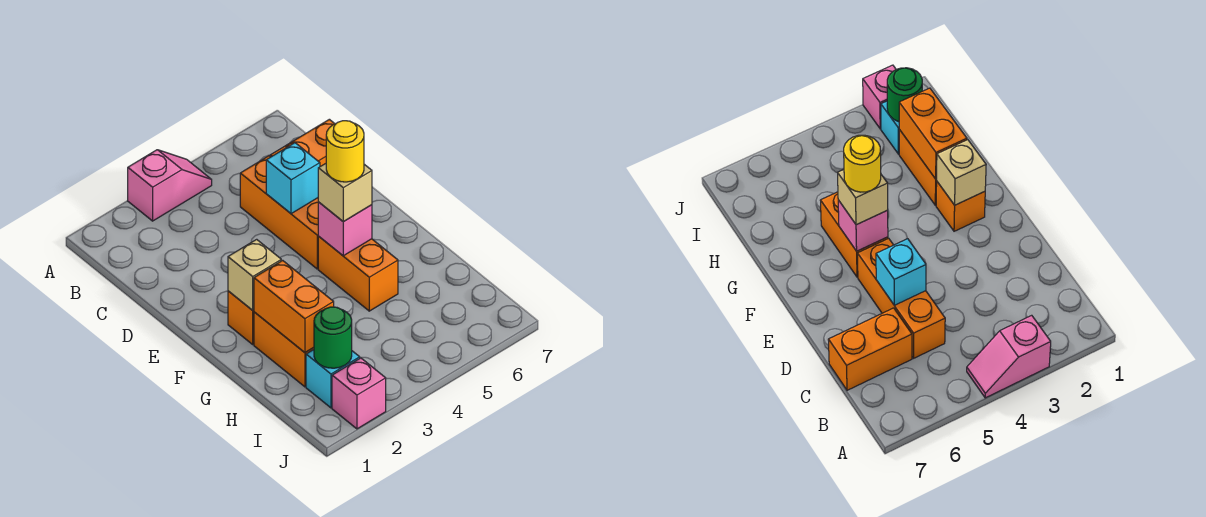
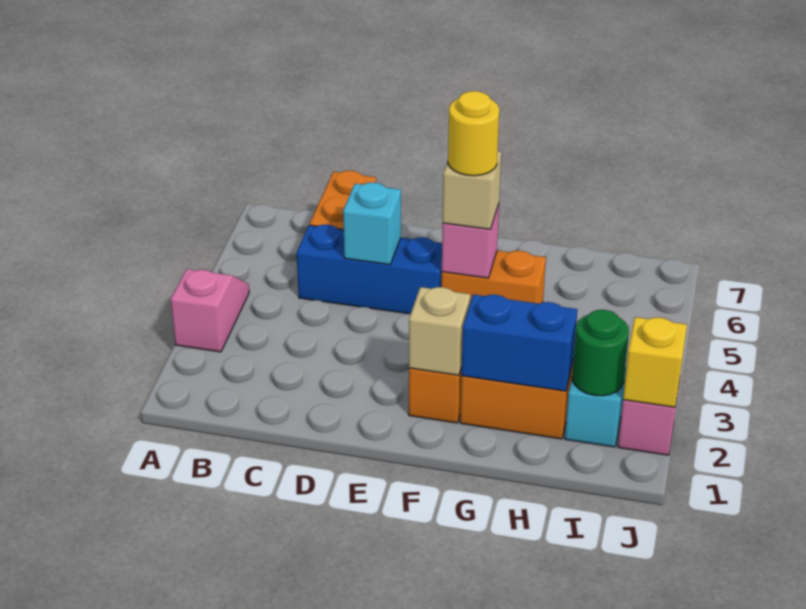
orange brick C5:E5 level 1 -> blue brick C5:E5 level 1
orange brick G2:H2 level 2 -> blue brick G2:H2 level 2
none -> yellow brick J2 level 2

